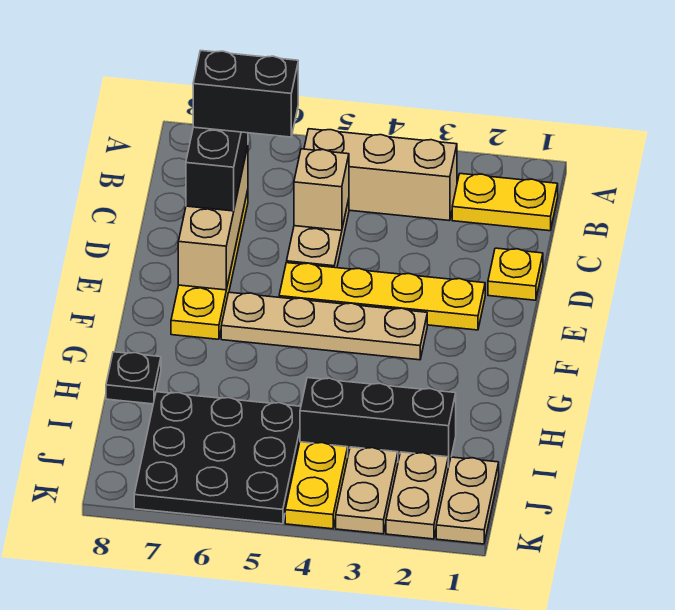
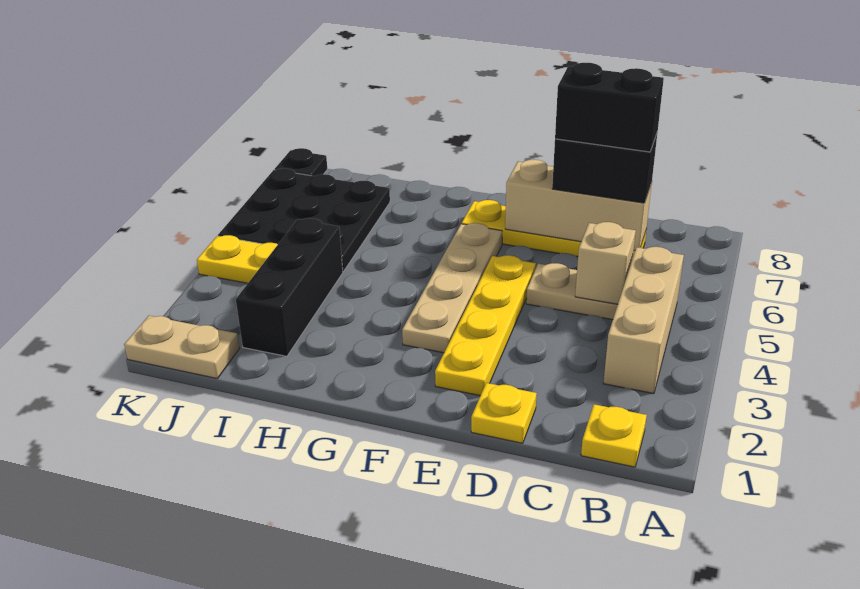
yellow plate B1:B2 level 1 -> yellow plate B1 level 1
black brick C6:C7 level 4 -> black brick C7:D7 level 4
black plate H8 level 1 -> black plate K8 level 1
tan plate J2:K2 level 1 -> none
tan plate J3:K3 level 1 -> none

